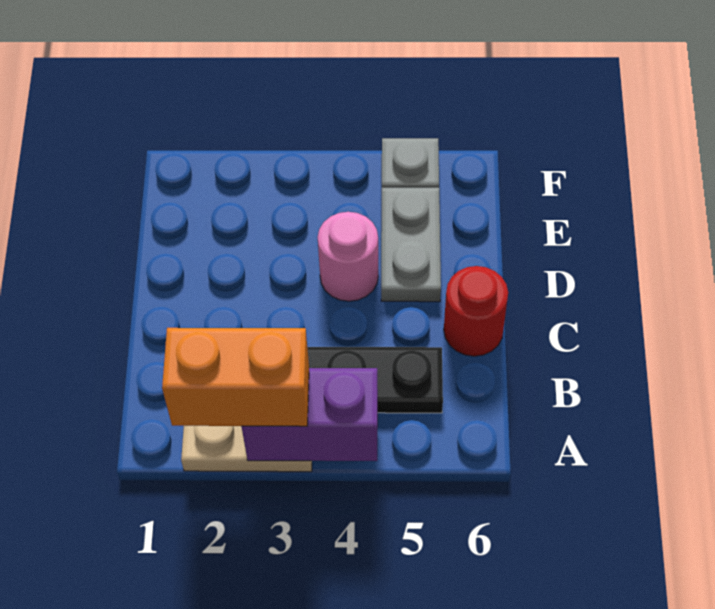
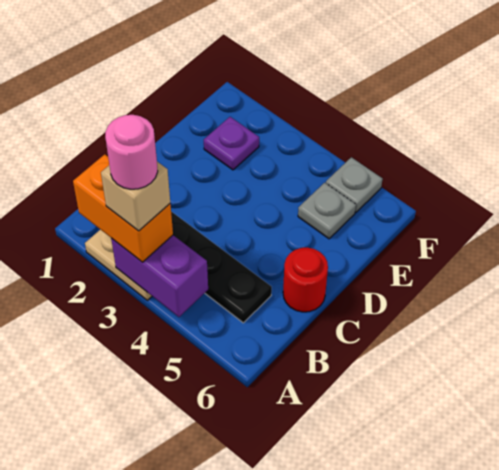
none -> tan brick A3 level 4
pink round brick D4 level 1 -> pink round brick A3 level 5
grey plate D5:E5 level 1 -> grey plate E5 level 1
none -> purple plate E2 level 1

